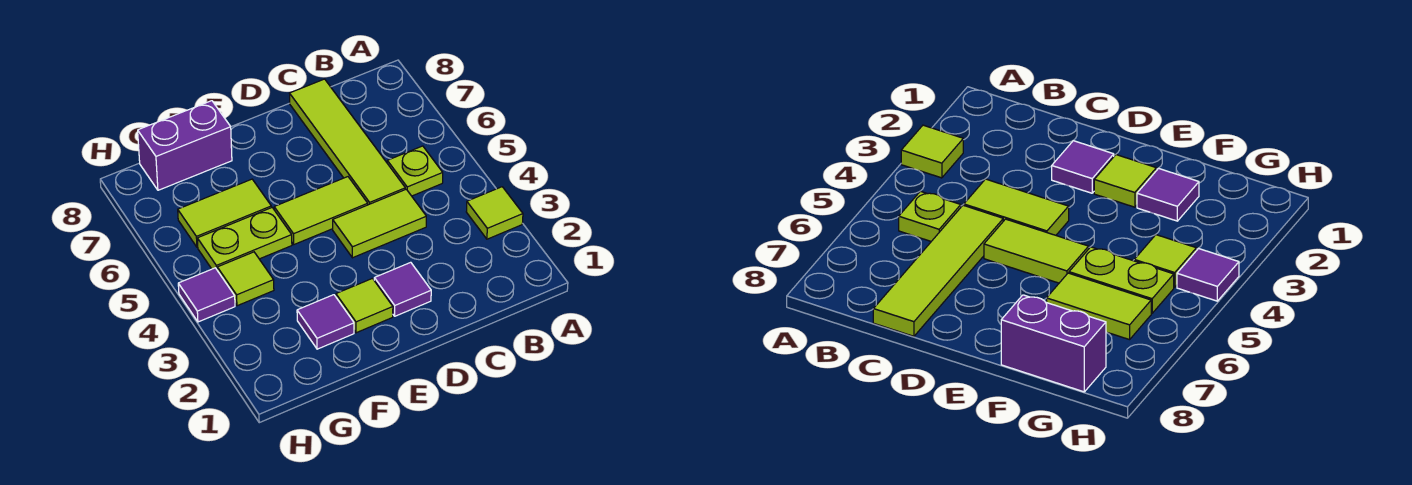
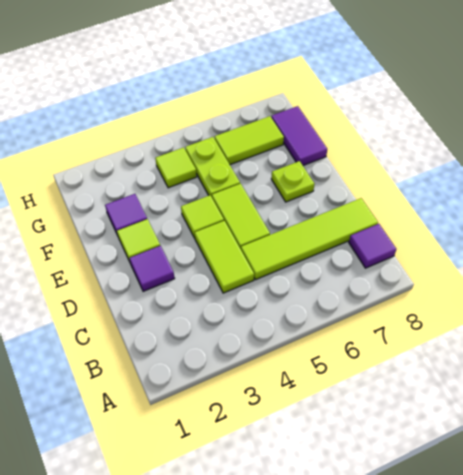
lime tile A3 level 1 -> lime tile E4 level 1
lime plate B5 level 1 -> lime plate E7 level 1
lime tile F6:G6 level 1 -> lime tile G6:G7 level 1
purple brick F8:G8 level 1 -> purple tile F8:G8 level 1
purple tile H4 level 1 -> purple tile B8 level 1

